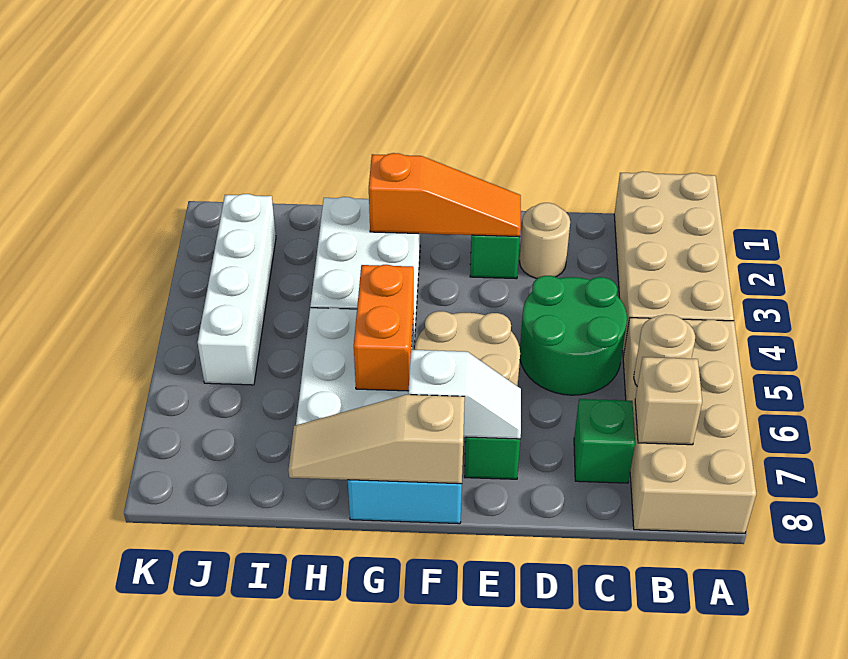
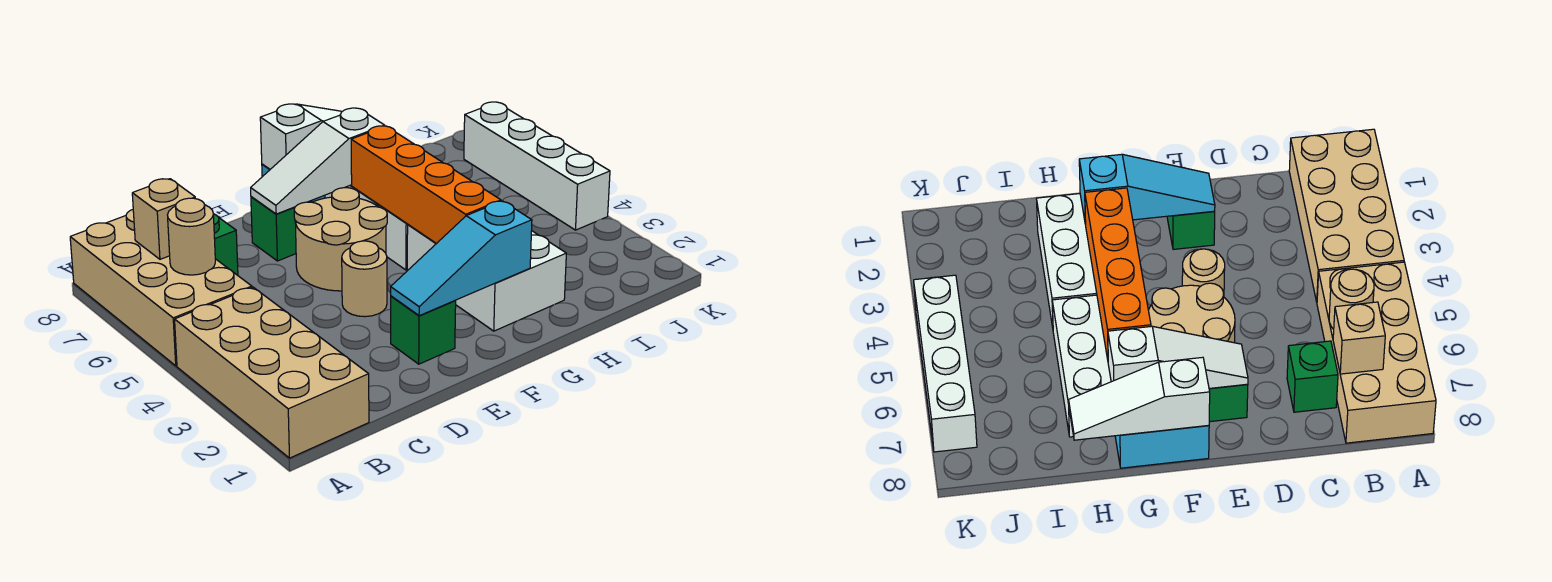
green round brick C4:D5 level 1 -> none
tan round brick D2 level 1 -> tan round brick E4 level 1
orange slope E2:G2 level 2 top G -> cyan slope E2:G2 level 2 top G
white slope E7:F7 level 2 top F -> white slope E7:G7 level 2 top G
tan slope F8:H8 level 2 top F -> white slope F8:H8 level 2 top F
orange brick G5:G6 level 2 -> orange brick G3:G6 level 2
white brick J2:J5 level 1 -> white brick K4:K7 level 1

